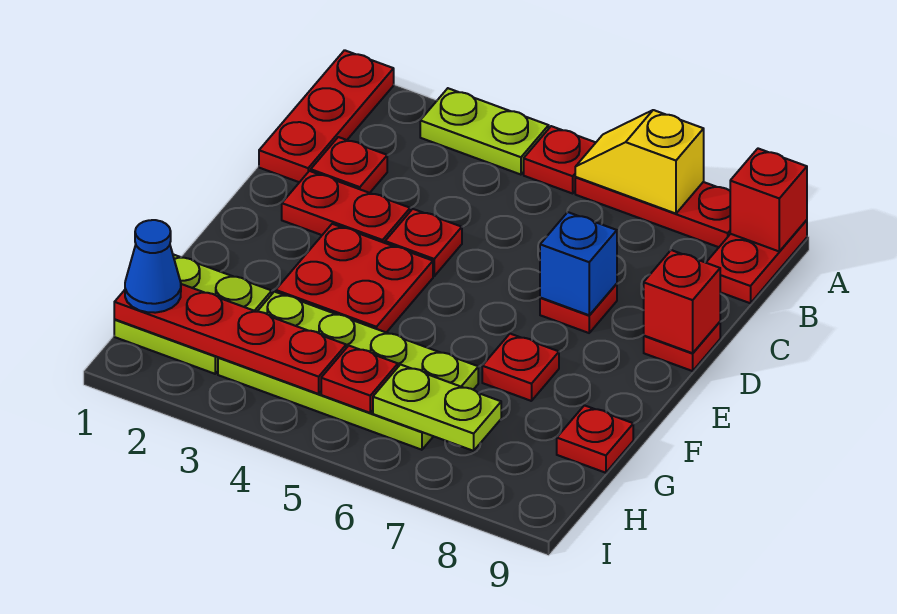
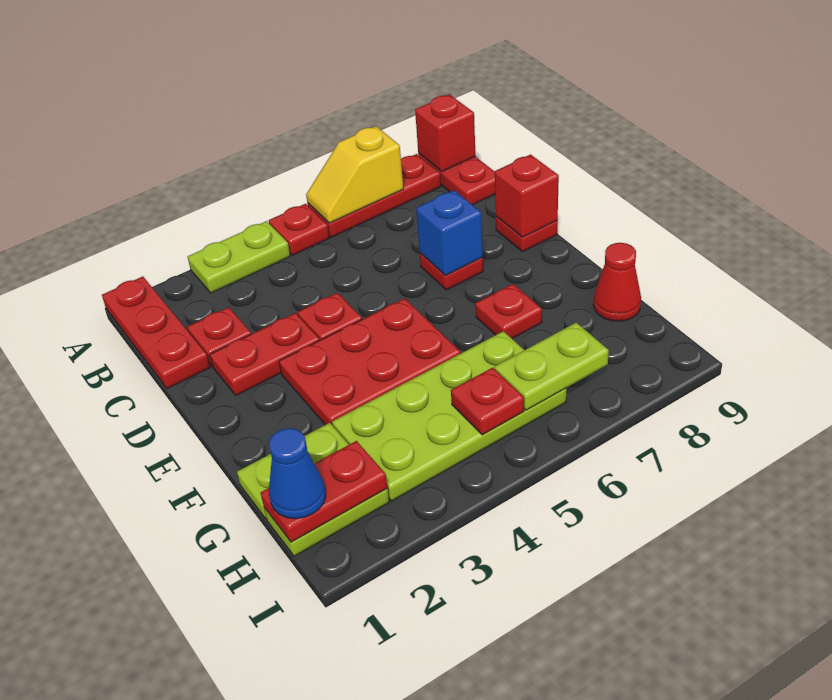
red plate E3:F4 level 1 -> red plate E3:F5 level 1
red plate G9 level 1 -> red cone G9 level 1
red plate H1:H4 level 2 -> red plate H1:H2 level 2

